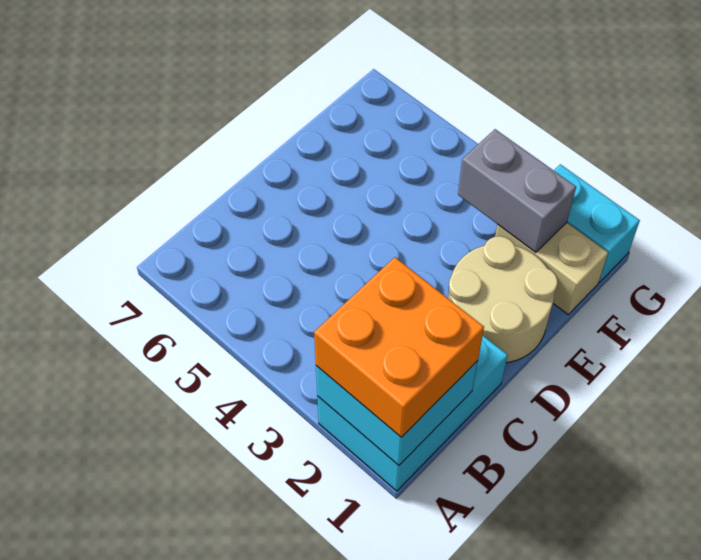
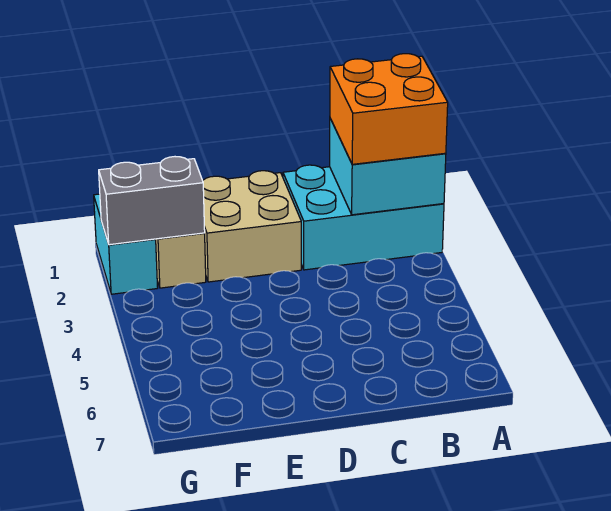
tan round brick D1:E2 level 1 -> tan brick D1:E2 level 1
grey brick F2:F3 level 2 -> grey brick F2:G2 level 2

